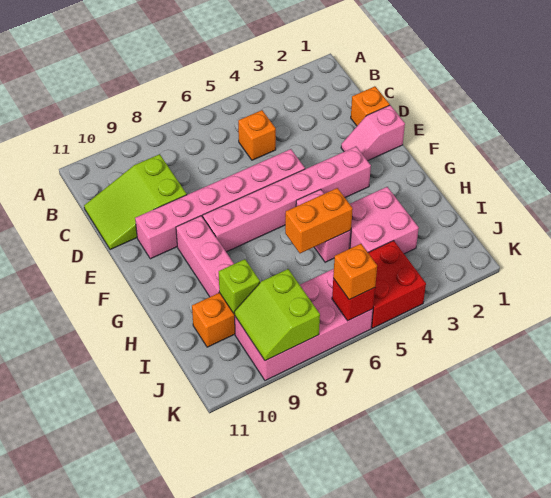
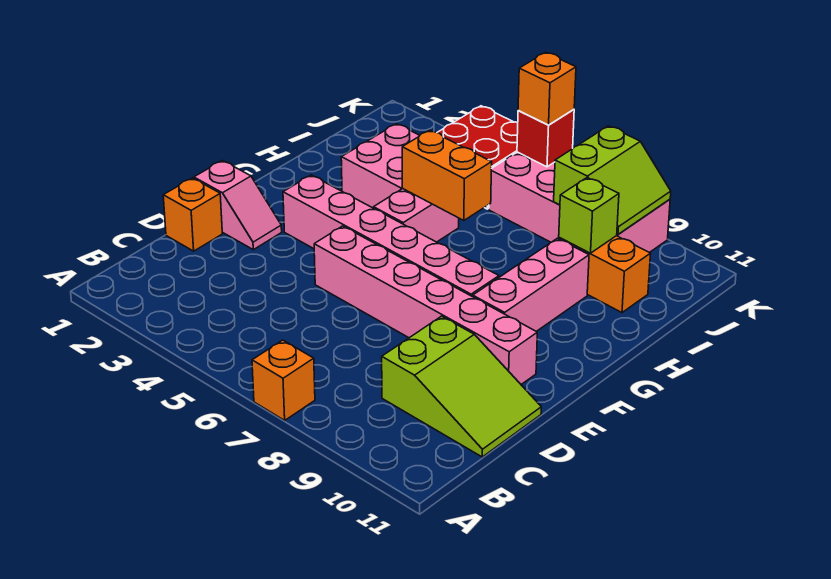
orange brick C5 level 1 -> orange brick A7 level 1

